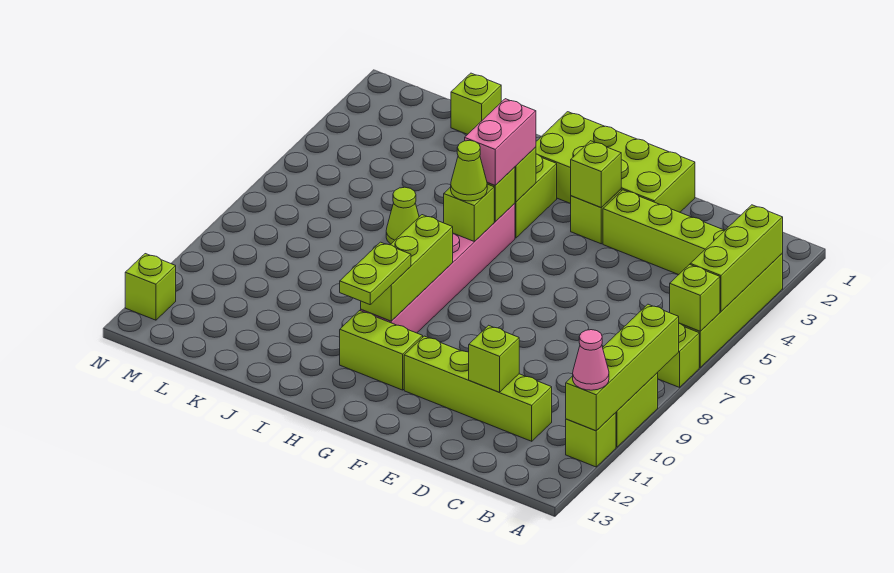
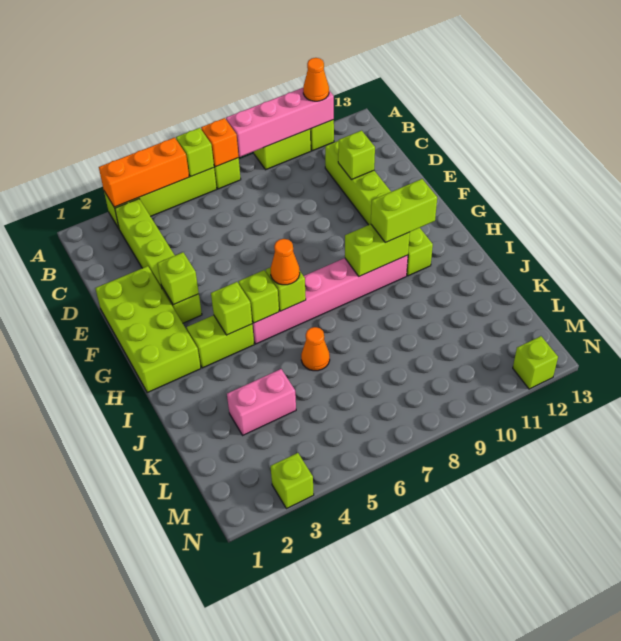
lime brick A3:A5 level 2 -> orange brick A3:A5 level 2
none -> orange brick A7 level 2
lime brick A8:A11 level 2 -> pink brick A8:A11 level 2
pink cone A11 level 3 -> orange cone A11 level 3
pink brick H4:H5 level 3 -> pink brick K3:K4 level 1
lime cone H6 level 3 -> orange cone H6 level 3
lime brick H8:H10 level 2 -> lime brick H9:H10 level 2
lime plate H10:H11 level 3 -> lime brick H10:H11 level 3
lime cone J6 level 1 -> orange cone J6 level 1
lime brick K1 level 1 -> lime brick N3 level 1

